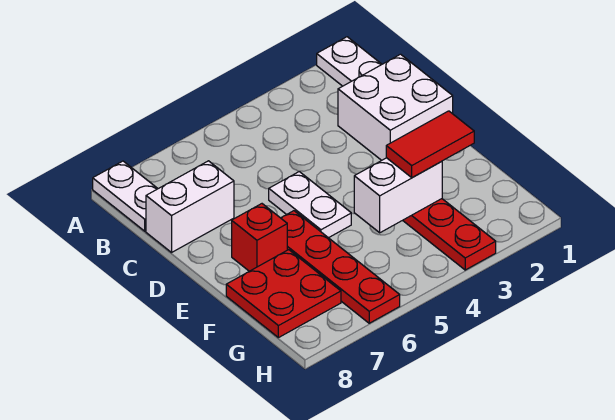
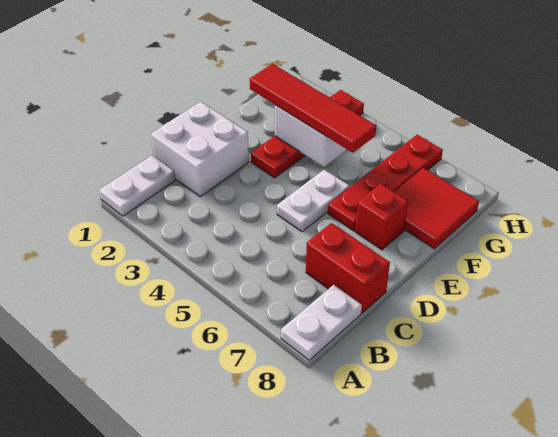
white brick C7:C8 level 1 -> red brick C7:C8 level 1
red tile F2:F3 level 3 -> red tile F2:F5 level 3
red plate F7:G8 level 1 -> red tile F7:G8 level 1

